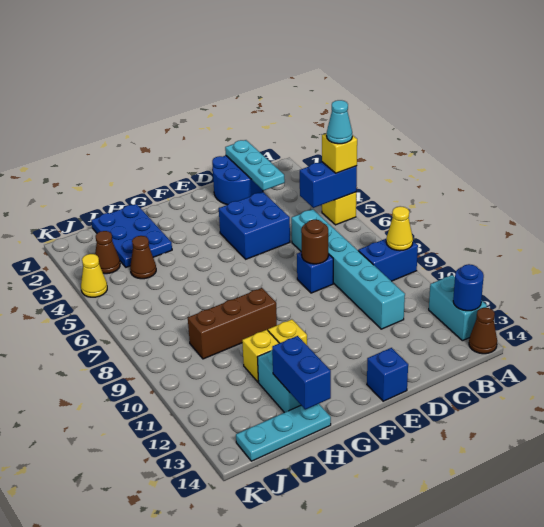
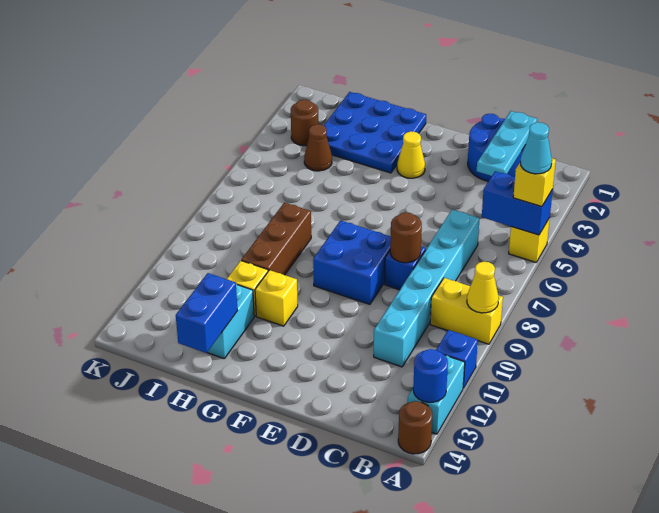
blue brick A9:B9 level 1 -> yellow brick A9:B9 level 1
brown cone A14 level 1 -> brown round brick A14 level 1
blue brick D4:E5 level 1 -> blue brick E8:F9 level 1
blue brick E14 level 1 -> blue brick A11 level 1
brown brick G9:I9 level 1 -> brown brick H8:H10 level 1
blue plate H1:I3 level 1 -> blue plate G1:I3 level 1
cyan plate H14:J14 level 1 -> none
brown cone J3 level 1 -> brown round brick J3 level 1
yellow cone K4 level 1 -> yellow cone F3 level 1

